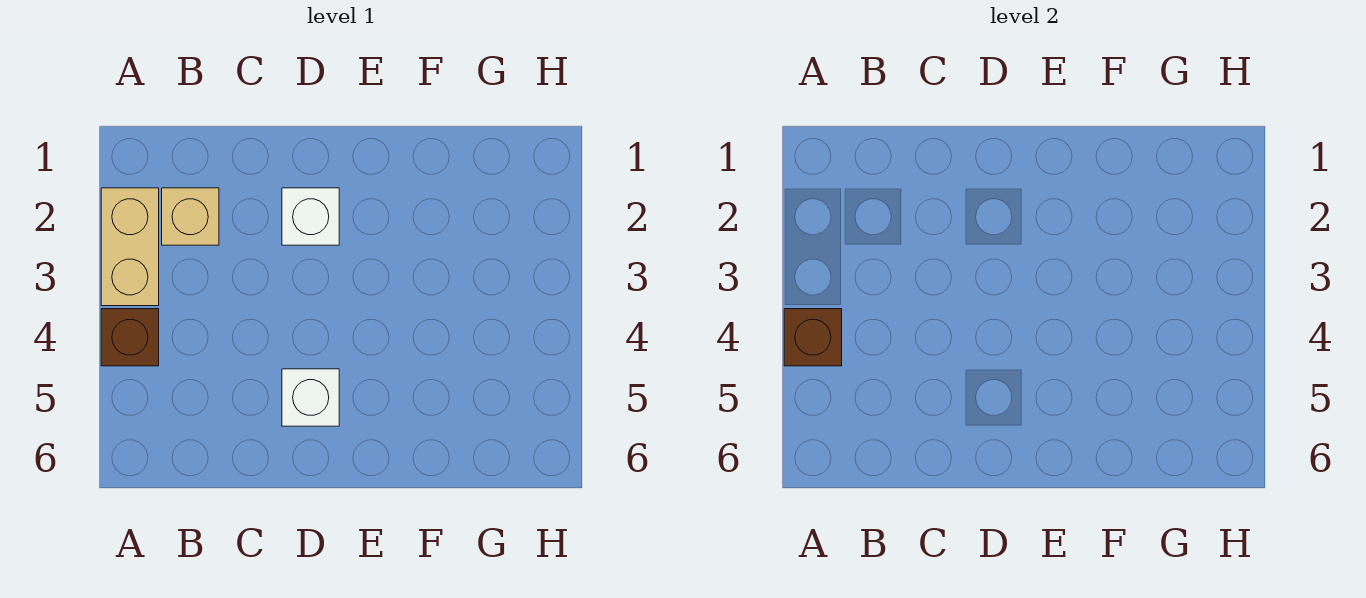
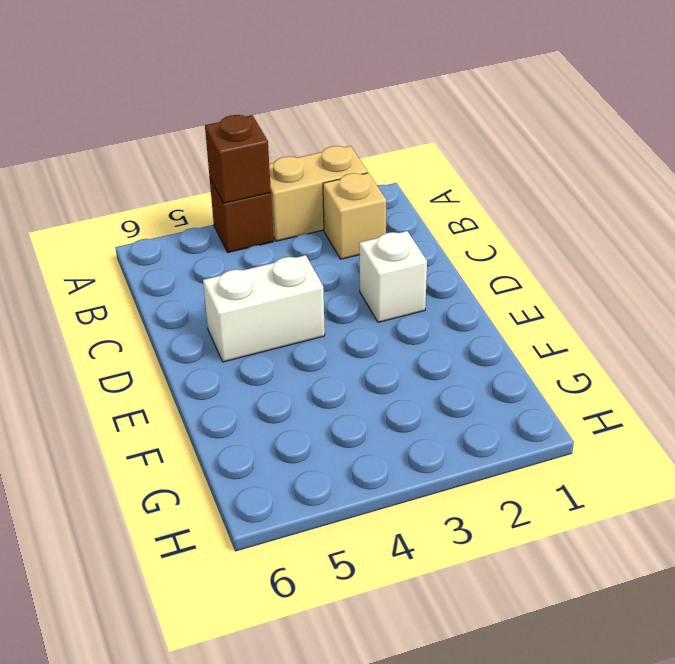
white brick D5 level 1 -> white brick D4:D5 level 1

